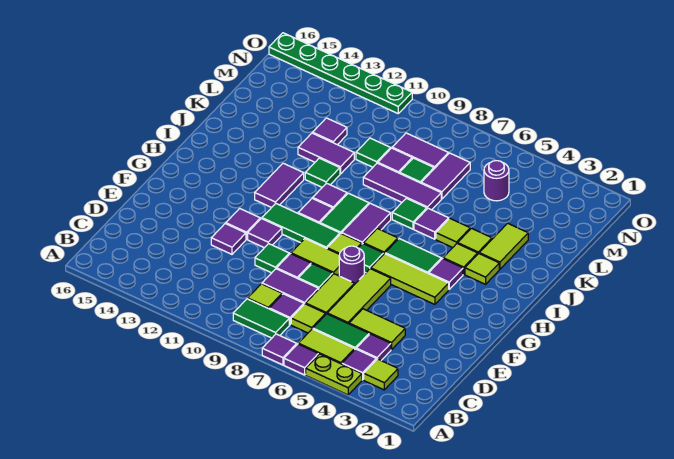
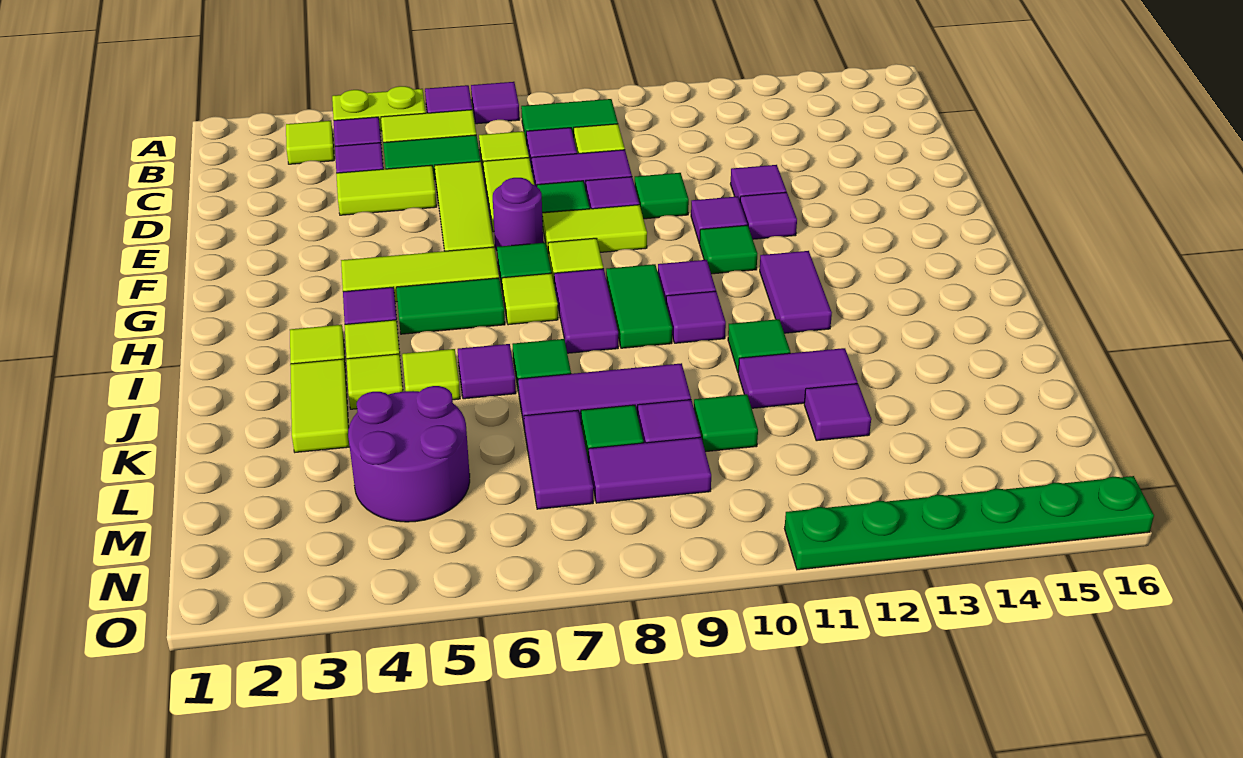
green tile G9:G11 level 1 -> green tile G11 level 1
purple round brick M5 level 1 -> purple round brick L4:M5 level 1

